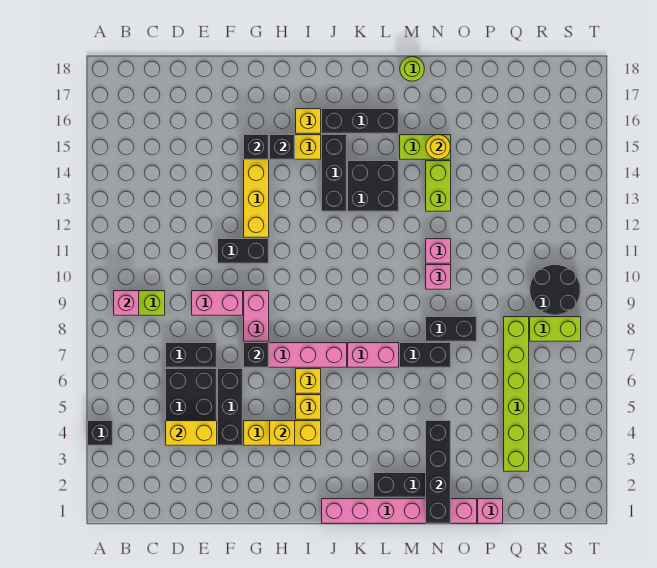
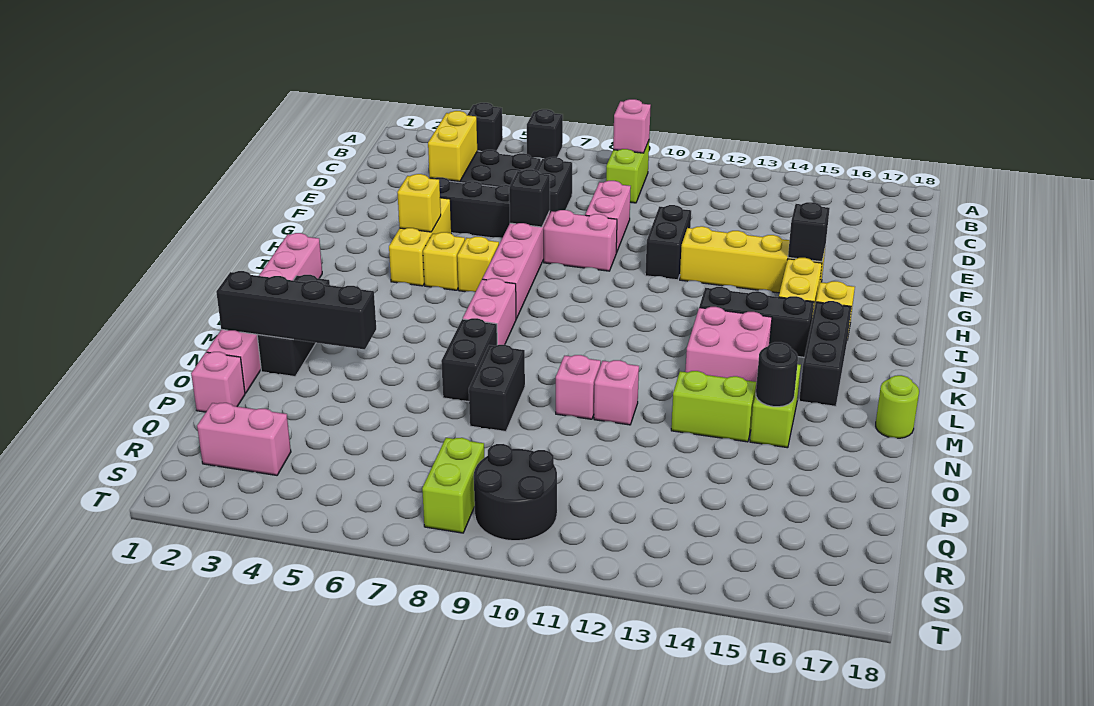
black brick H15 level 2 -> black brick A6 level 1
black brick K13:L14 level 1 -> pink brick K13:L14 level 1
yellow round brick N15 level 2 -> black round brick N15 level 2
lime brick Q3:Q8 level 1 -> none
none -> pink brick R2:R3 level 1

